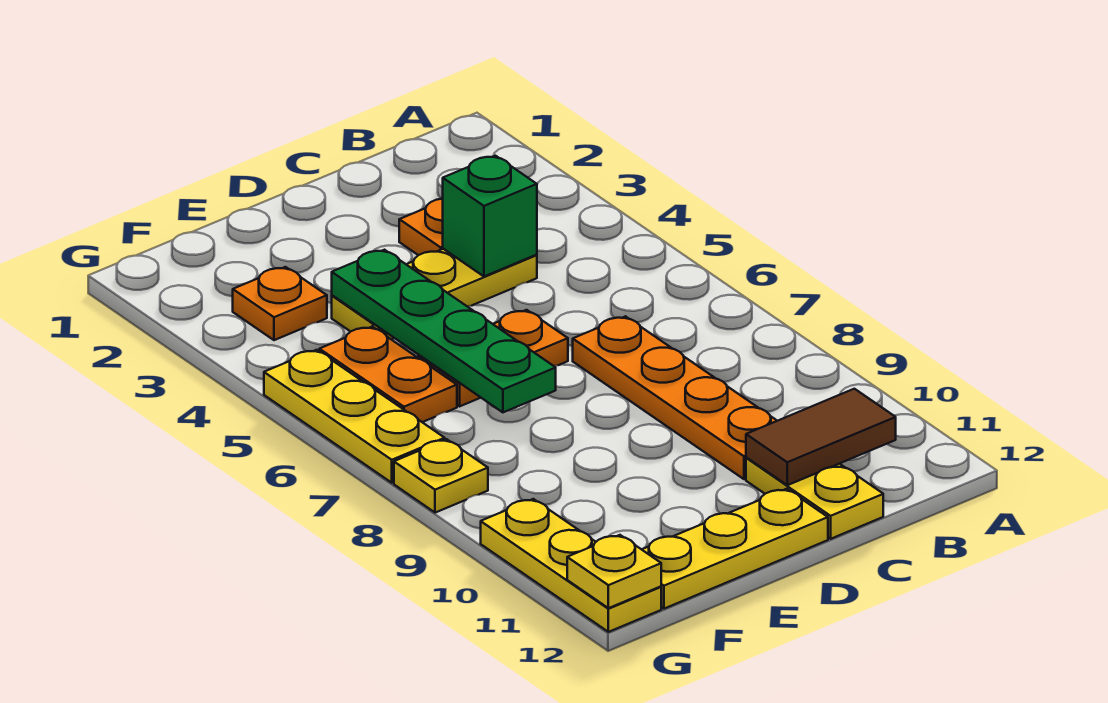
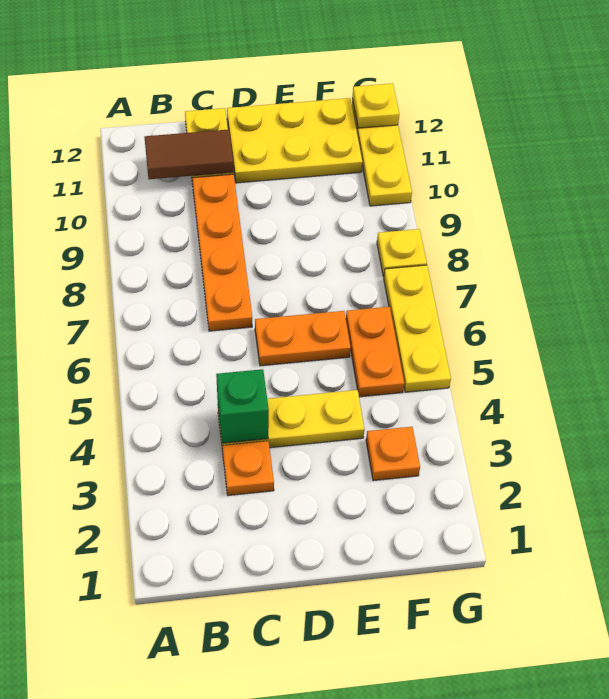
yellow plate D12:F12 level 1 -> yellow plate D11:F12 level 1
green plate E4:E7 level 2 -> none

